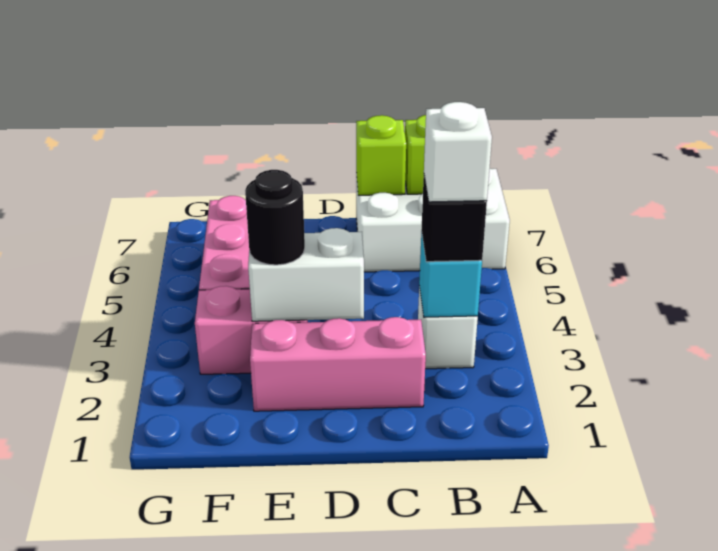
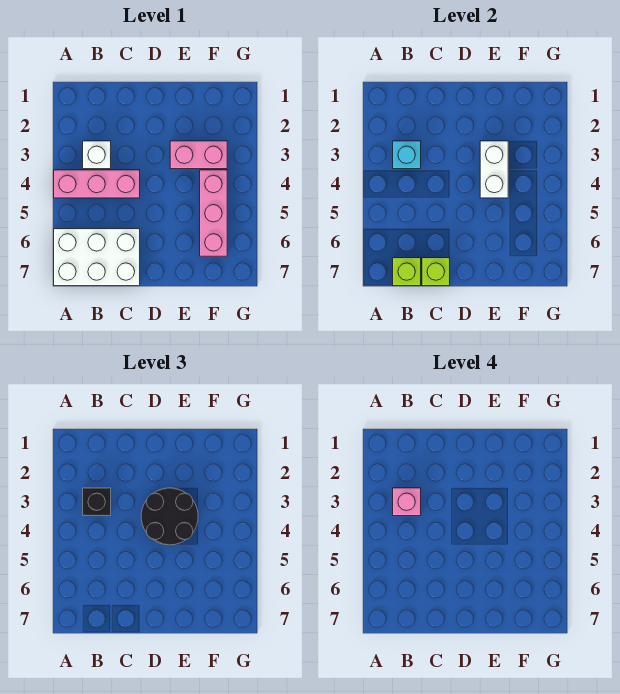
white brick B3 level 4 -> pink brick B3 level 4
pink brick C2:E2 level 1 -> pink brick A4:C4 level 1
white brick D3:E3 level 2 -> white brick E3:E4 level 2
black round brick E3 level 3 -> black round brick D3:E4 level 3

